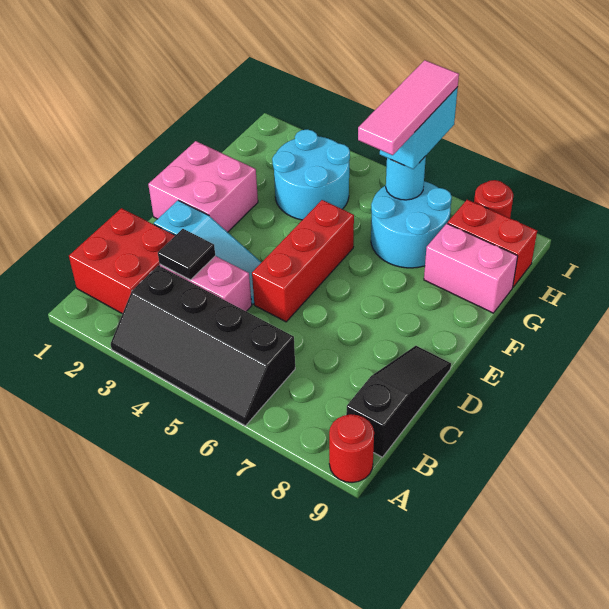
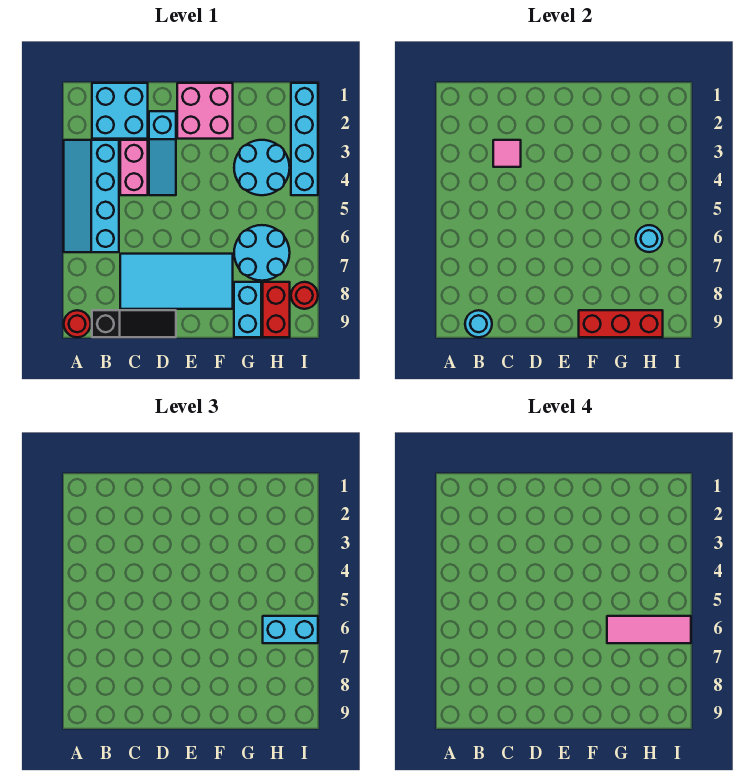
black slope A3:B6 level 1 top B -> cyan slope A3:B6 level 1 top B
red brick B1:C2 level 1 -> cyan brick B1:C2 level 1
none -> cyan round brick B9 level 2
black tile C3 level 2 -> pink tile C3 level 2
none -> cyan tile C7:F8 level 1
red brick D5:F5 level 1 -> red brick F9:H9 level 2
pink brick G8:G9 level 1 -> cyan brick G8:G9 level 1
none -> cyan brick I1:I4 level 1

